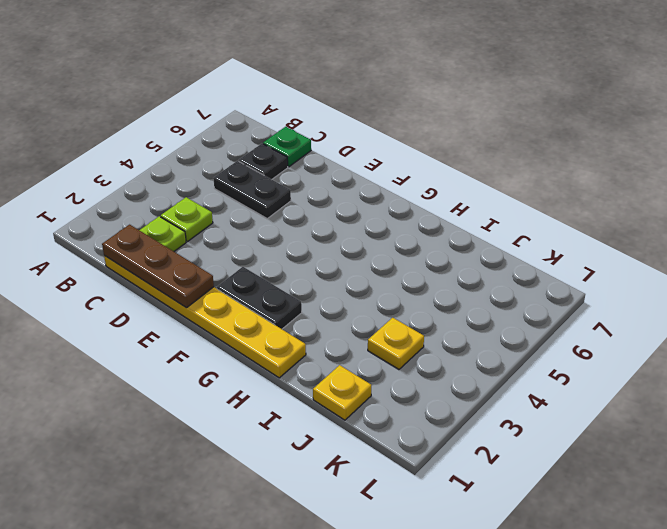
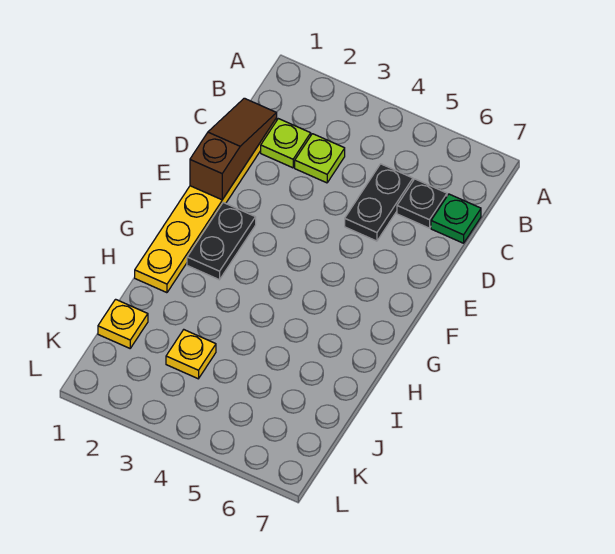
brown plate C1:E1 level 2 -> brown slope C1:E1 level 2 top E

